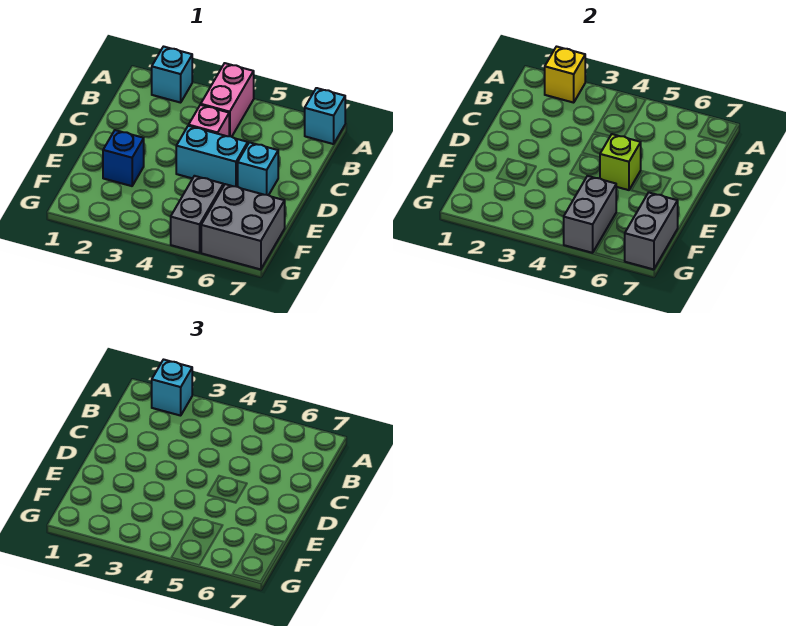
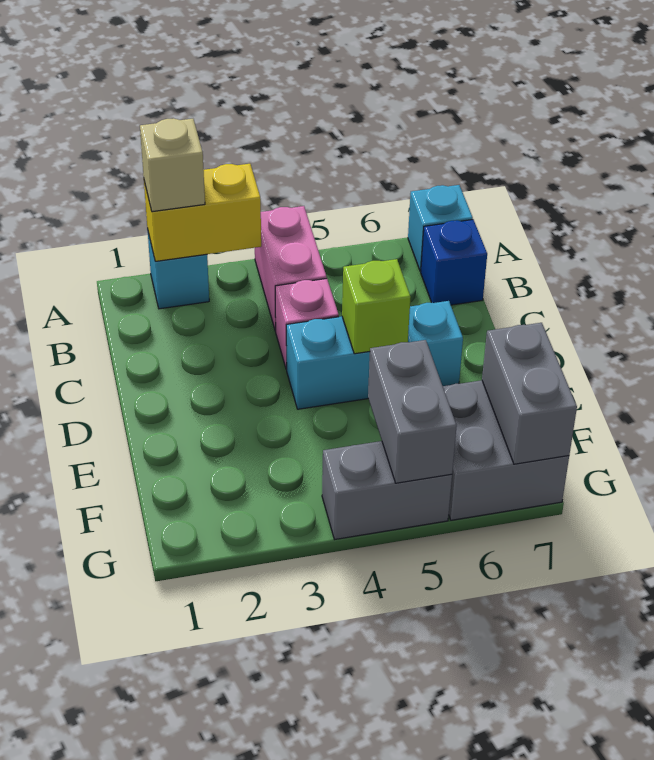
yellow brick A2 level 2 -> yellow brick A2:A3 level 2
cyan brick A2 level 3 -> tan brick A2 level 3
blue brick E2 level 1 -> blue brick B7 level 1
grey brick F5:G5 level 1 -> grey brick G4:G5 level 1

